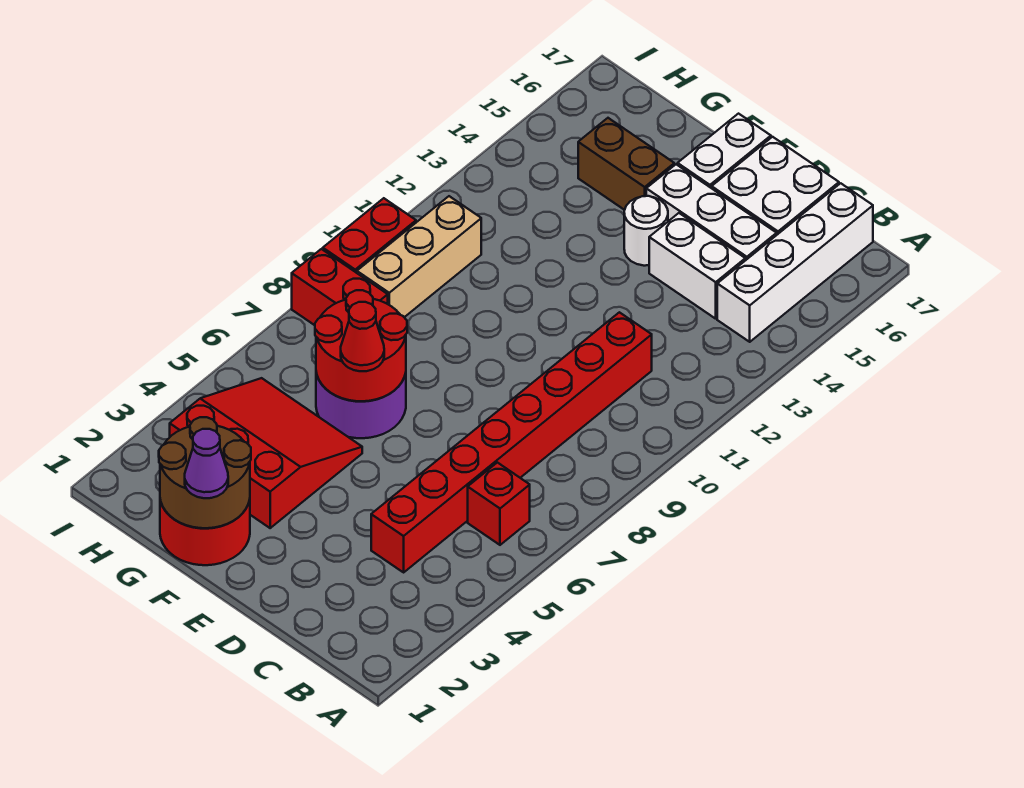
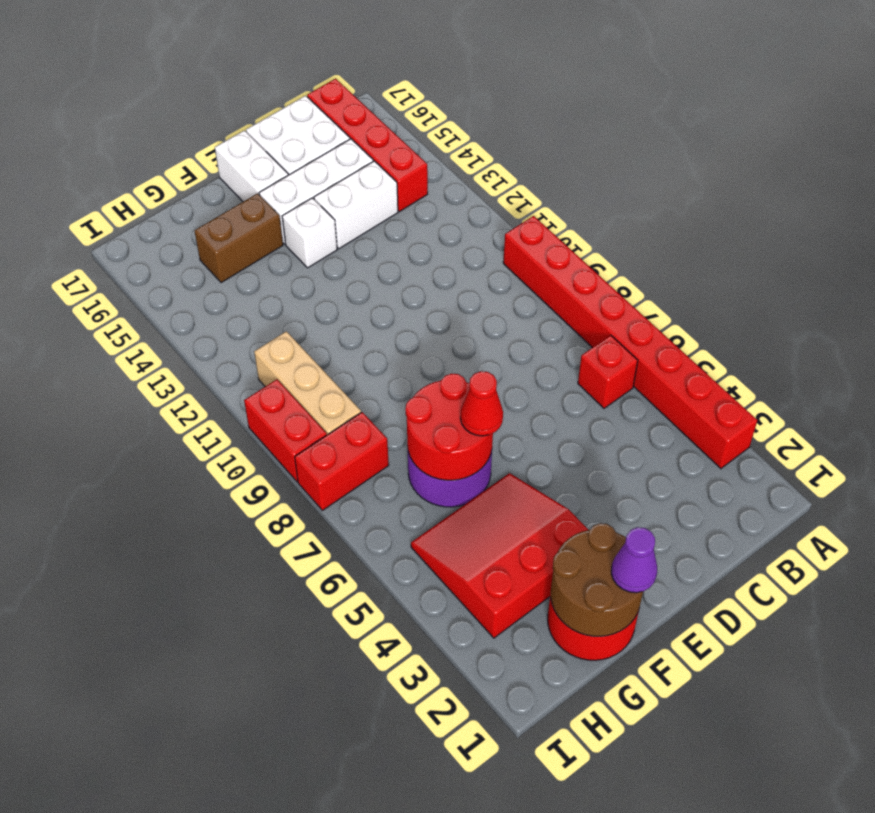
white brick B14:B17 level 1 -> red brick B14:B17 level 1
red brick C4:C11 level 1 -> red brick A3:A10 level 1
white round brick E14 level 1 -> white brick E14 level 1

